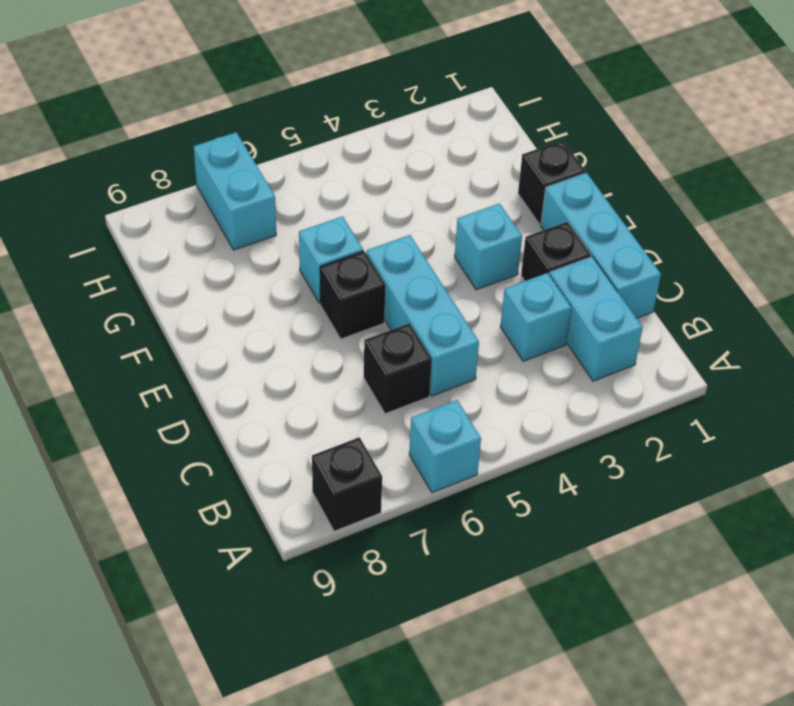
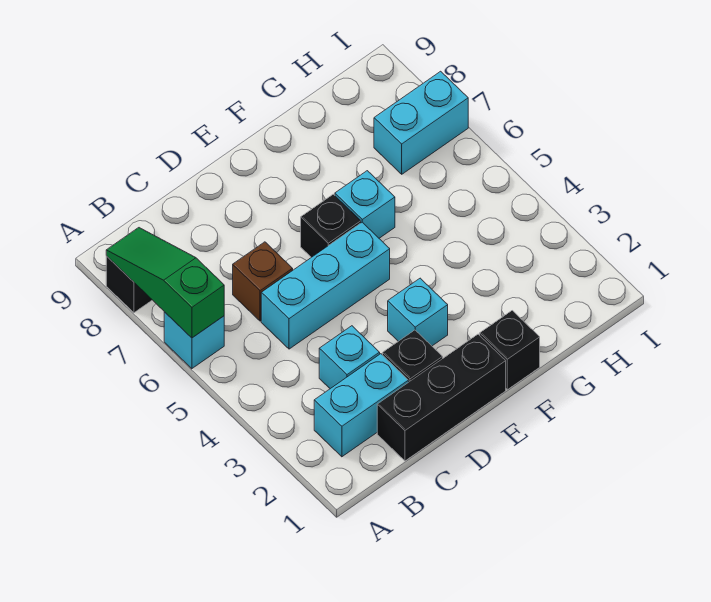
none -> green slope A6:A8 level 2 top 6
cyan brick C1:E1 level 1 -> black brick C1:E1 level 1
black brick C6 level 1 -> brown brick C6 level 1

